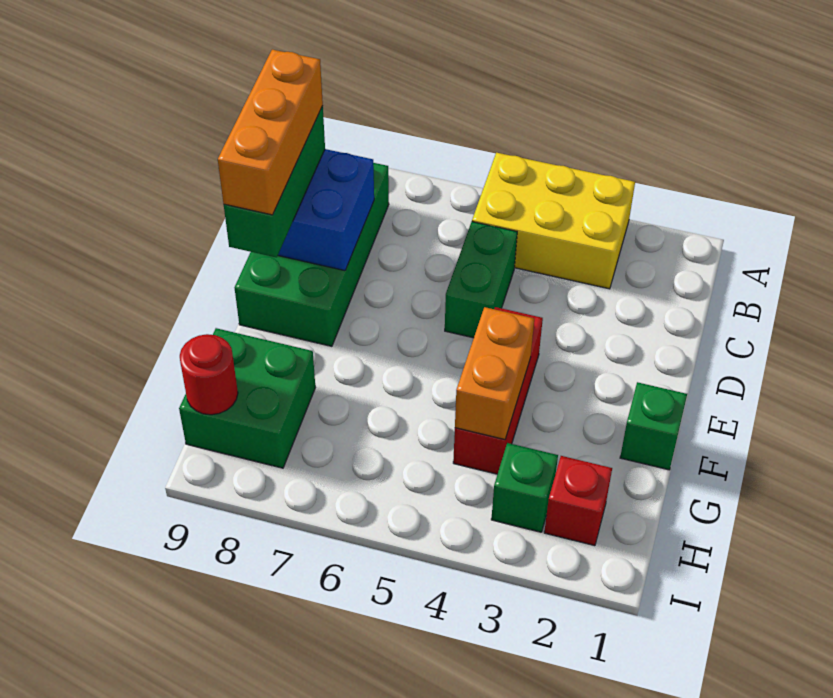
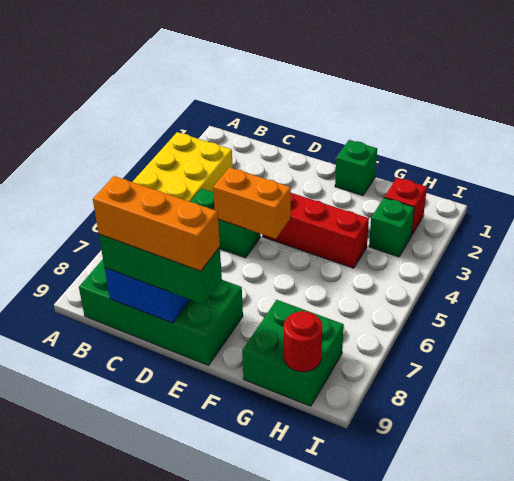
orange brick F4:G4 level 2 -> orange brick D5:E5 level 2

